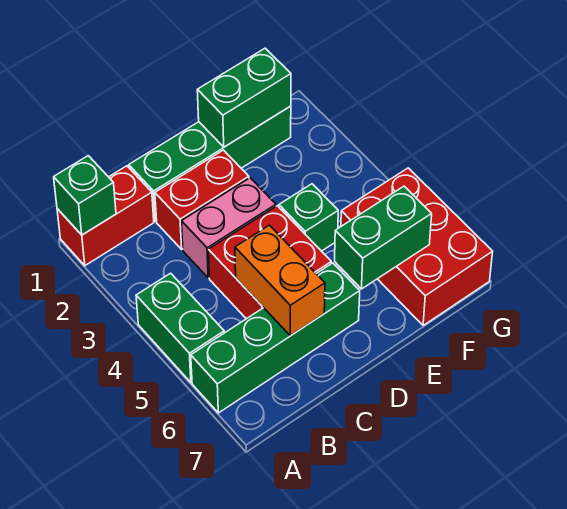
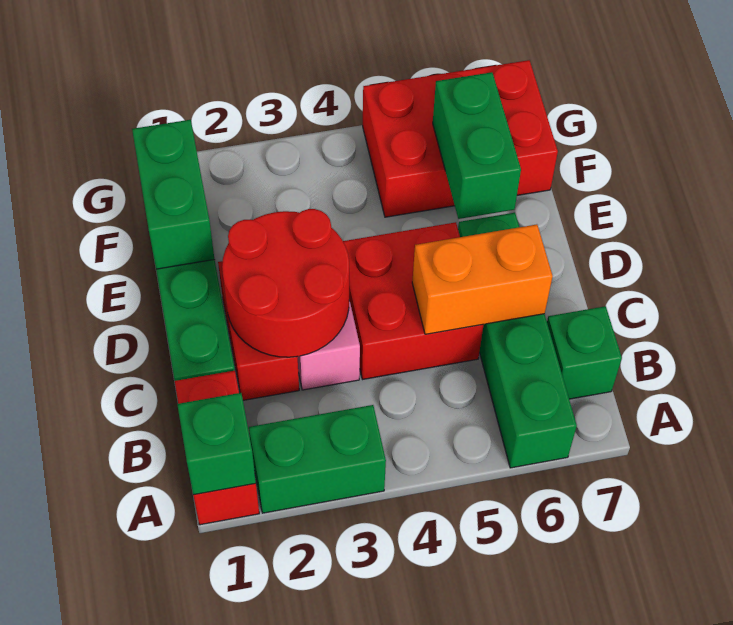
green brick A4:A5 level 1 -> green brick A2:A3 level 1
none -> red round brick C2:D3 level 2
green brick E4 level 1 -> green brick B7 level 1

